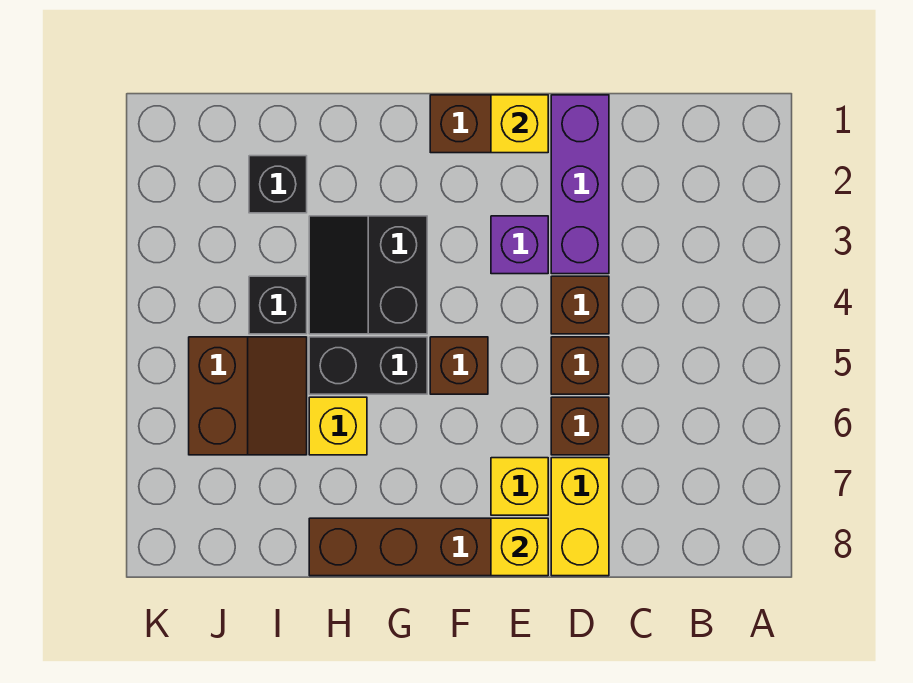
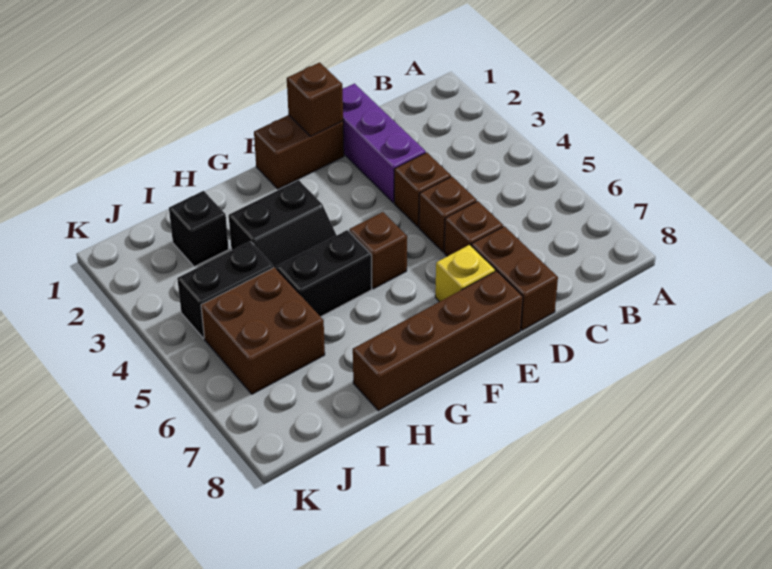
yellow brick D7:D8 level 1 -> brown brick D7:D8 level 1
yellow brick E1 level 2 -> brown brick E1 level 2
purple brick E3 level 1 -> none
yellow brick E8 level 2 -> none
black slope G3:H4 level 1 top G -> black slope G3:H4 level 1 top 3
yellow brick H6 level 1 -> none
black brick I4 level 1 -> black brick I4:J4 level 1
brown slope I5:J6 level 1 top J -> brown brick I5:J6 level 1

